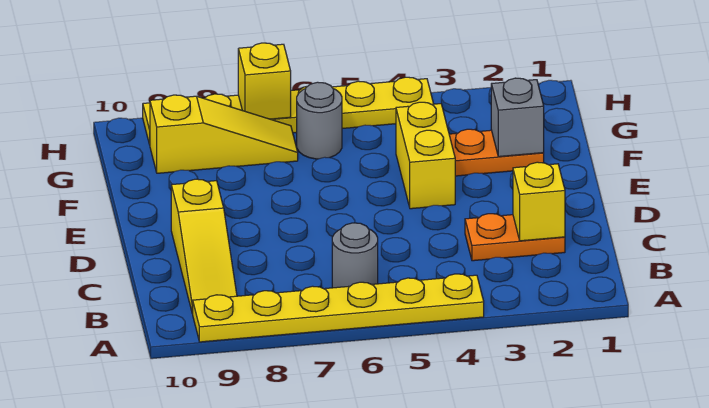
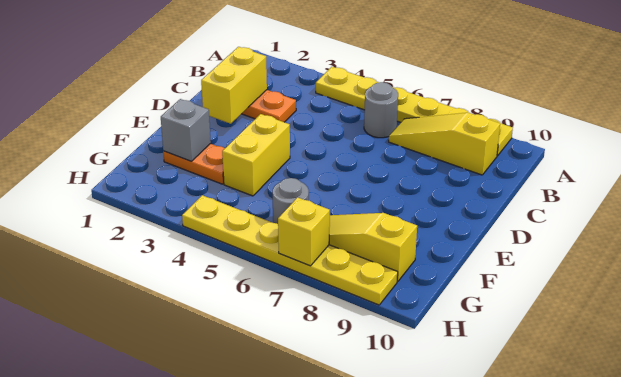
yellow slope B9:D9 level 1 top D -> yellow slope B7:B9 level 1 top 9
yellow brick C2 level 2 -> yellow brick C2:D2 level 2

